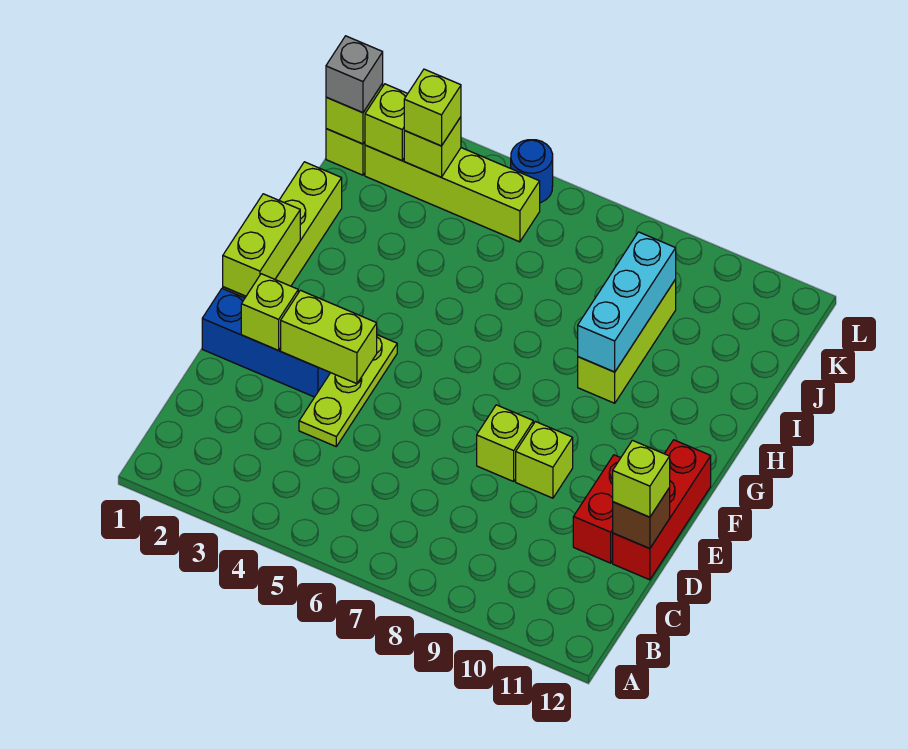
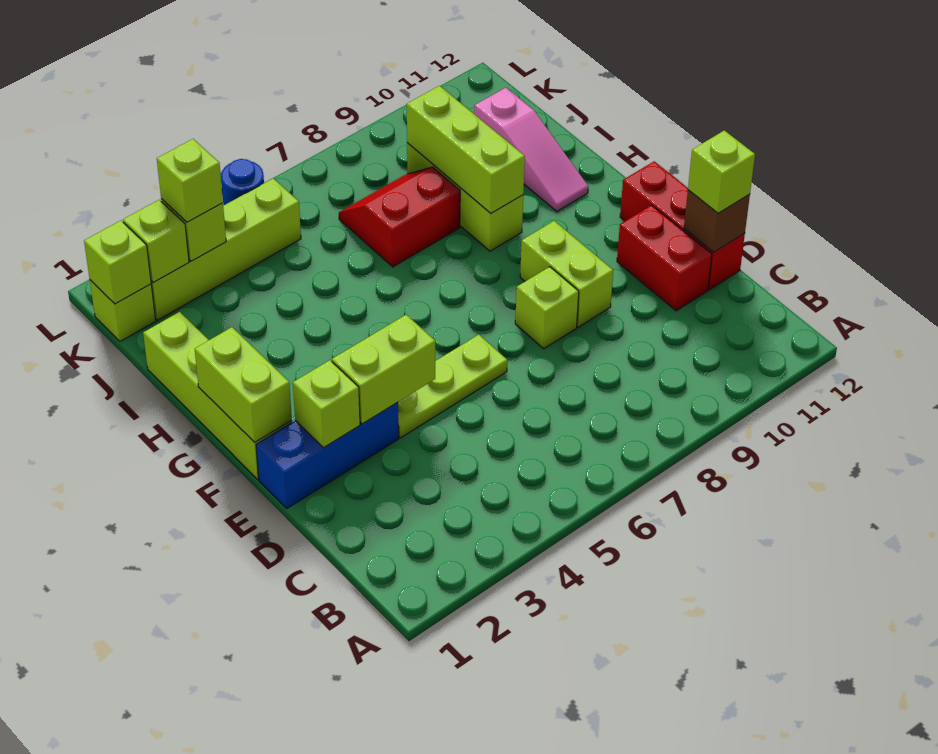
lime plate D4:F4 level 1 -> lime plate E4:E6 level 1
lime brick E9 level 1 -> lime brick E9:F9 level 1
cyan brick H9:J9 level 2 -> lime brick H9:J9 level 2
none -> pink slope H11:J11 level 1 top J
none -> red slope I7:J8 level 1 top I
grey brick K1 level 3 -> none

